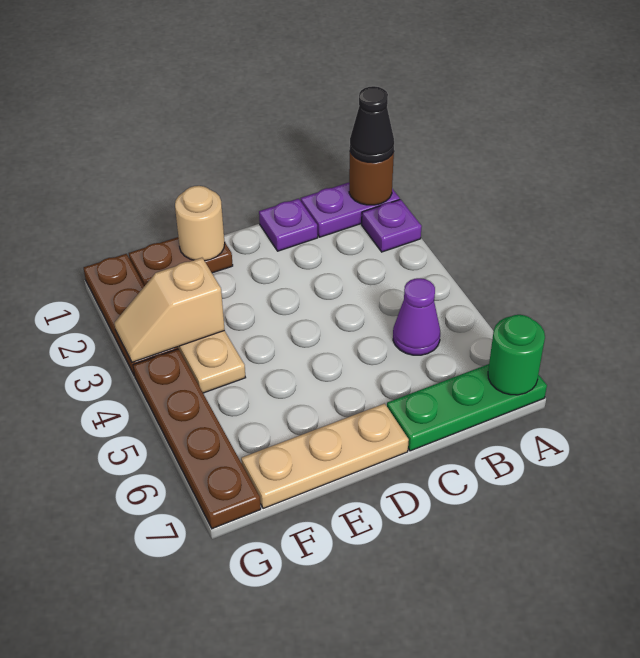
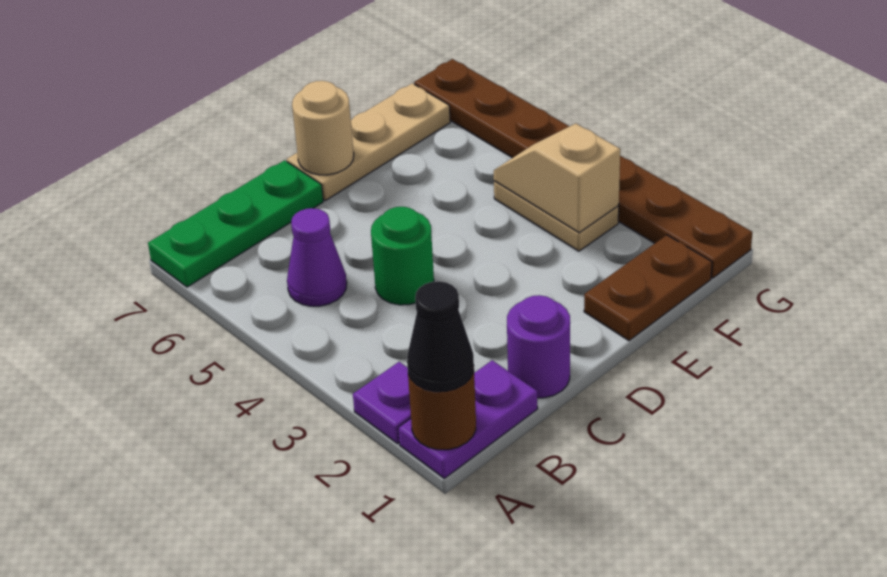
green round brick A7 level 2 -> green round brick C4 level 1
purple plate C1 level 1 -> purple round brick C1 level 1
tan round brick E1 level 2 -> tan round brick D7 level 2
tan slope F3:G3 level 2 top F -> tan slope F3:F4 level 2 top 3

